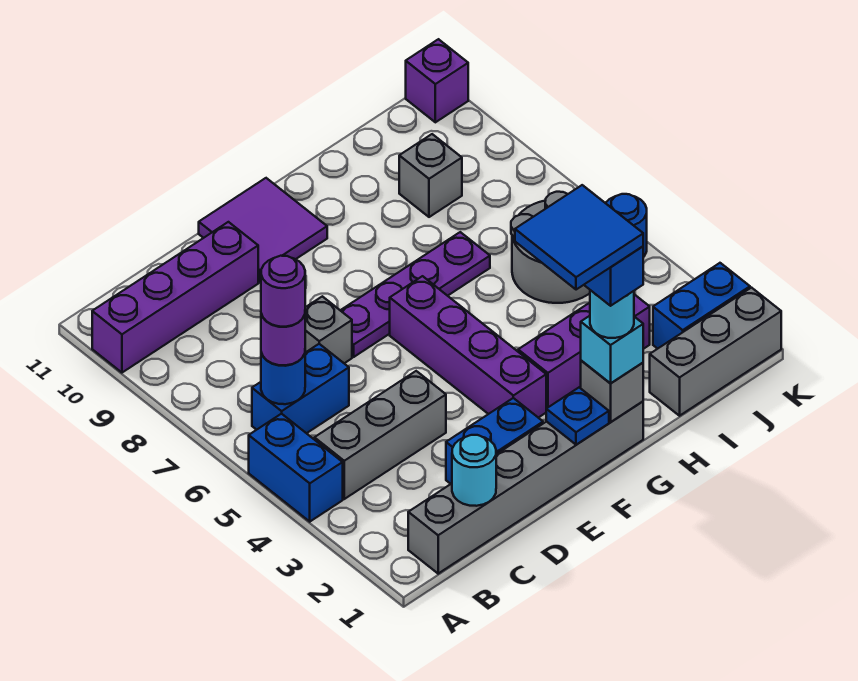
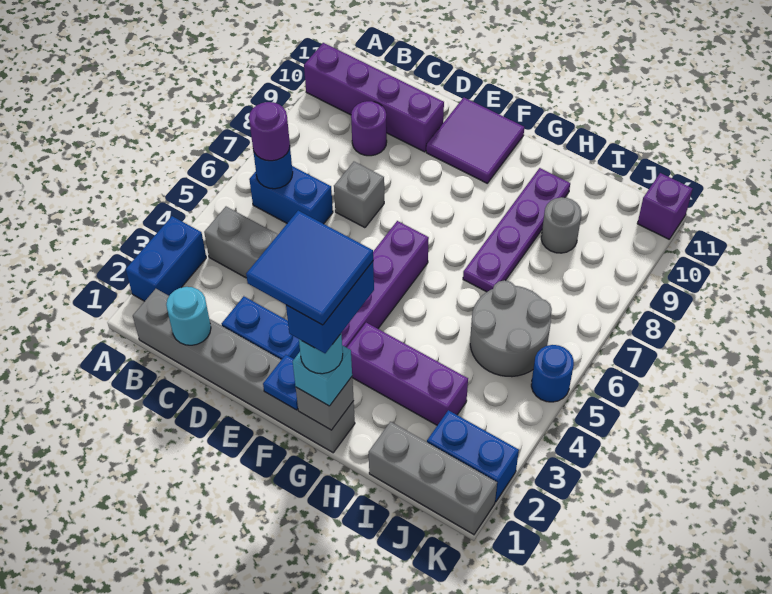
blue brick A4:A5 level 1 -> blue brick A2:A3 level 1
purple round brick B6 level 4 -> purple round brick C9 level 1
purple plate E7:H7 level 1 -> purple plate H7:H10 level 1
grey brick I9 level 1 -> grey round brick I9 level 1

